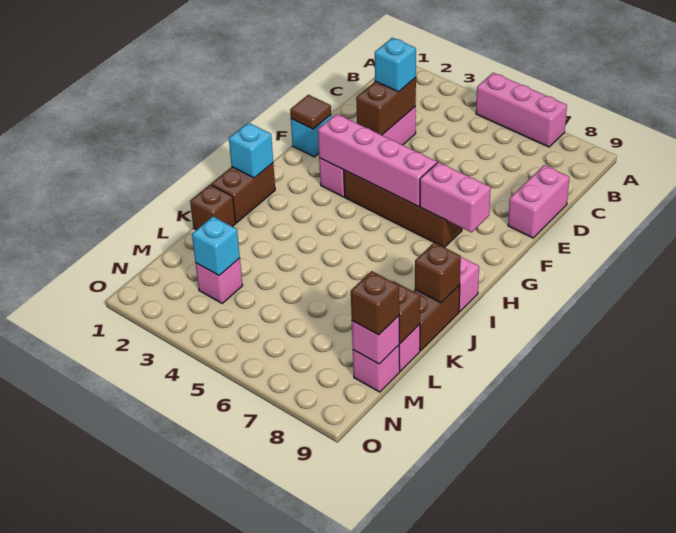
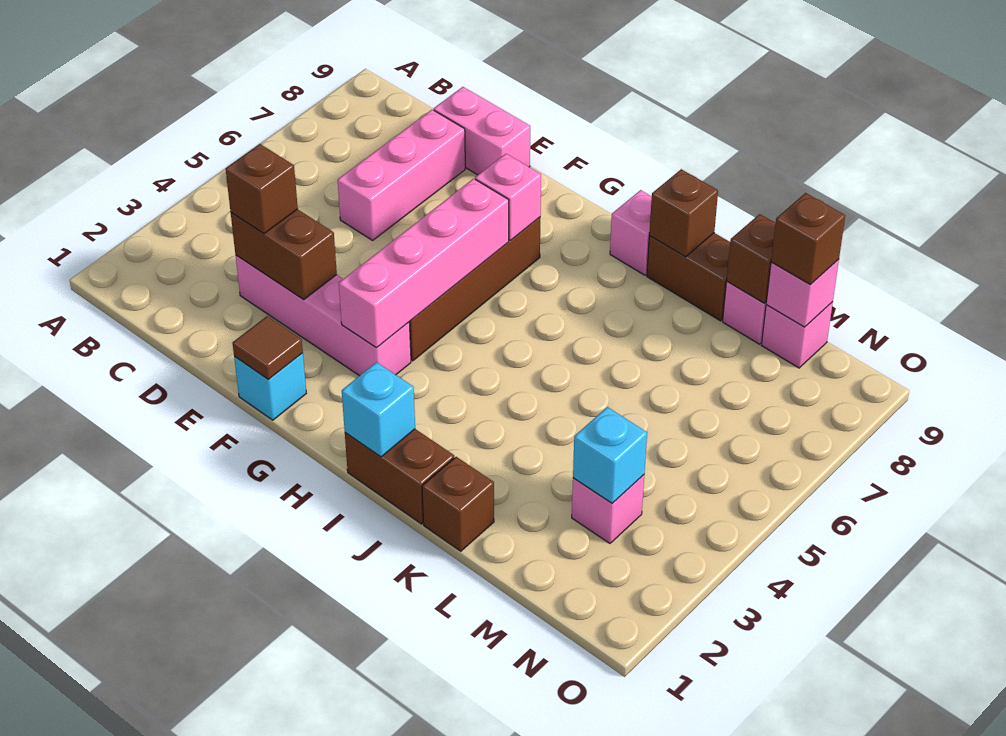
pink brick A5:A7 level 1 -> pink brick D6:D8 level 1
cyan brick D3 level 3 -> brown brick D3 level 3
pink brick G7:G8 level 2 -> pink brick G7 level 2

